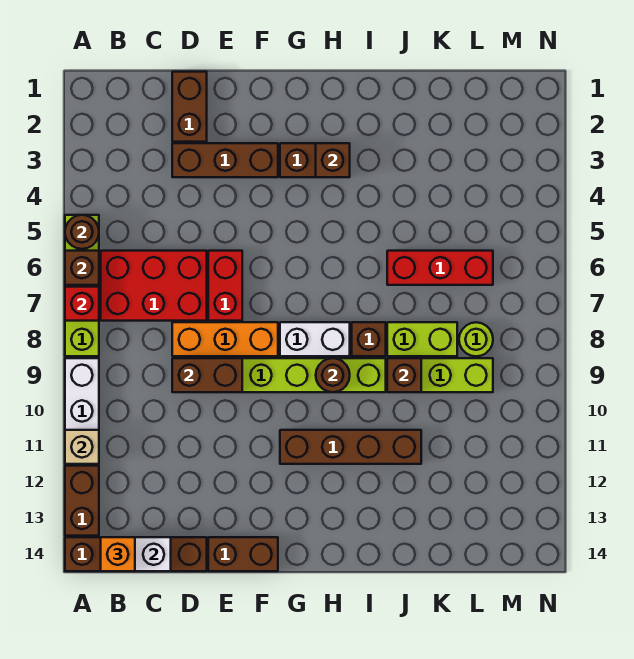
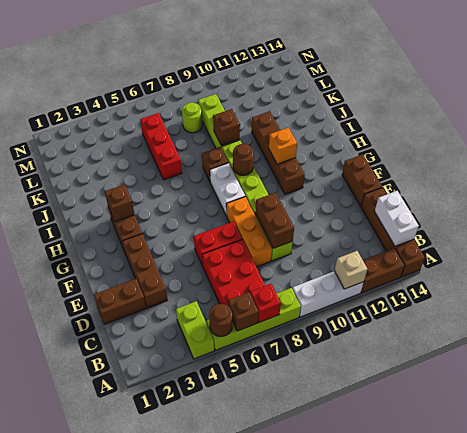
orange brick B14 level 3 -> orange brick H11 level 2
lime brick J8:K8 level 1 -> lime brick A4:B4 level 1

